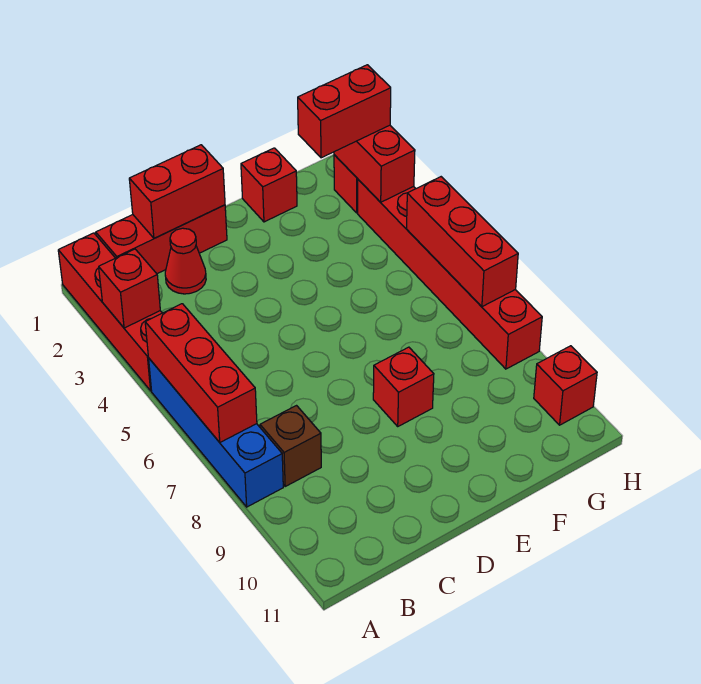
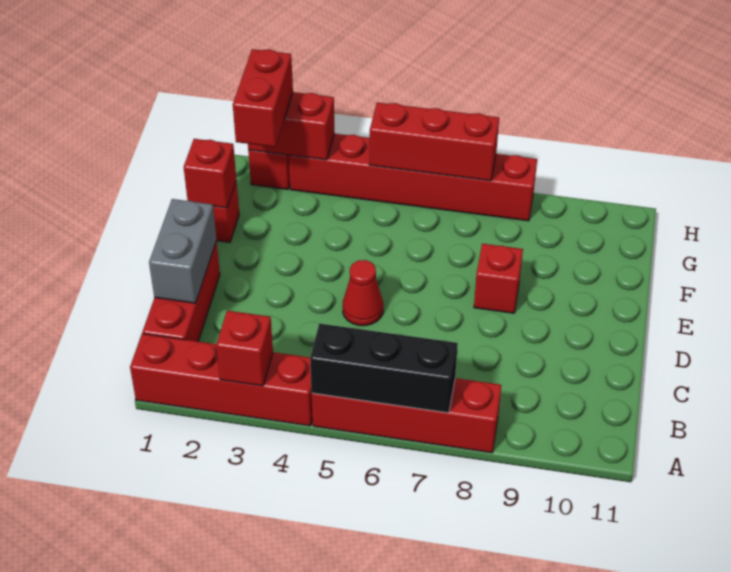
blue brick A5:A8 level 1 -> red brick A5:A8 level 1
red brick A5:A7 level 2 -> black brick A5:A7 level 2
brown brick B8 level 1 -> none
red brick C1:D1 level 2 -> grey brick C1:D1 level 2
red cone C2 level 1 -> red cone D5 level 1
red brick H10 level 1 -> red brick F1 level 2

